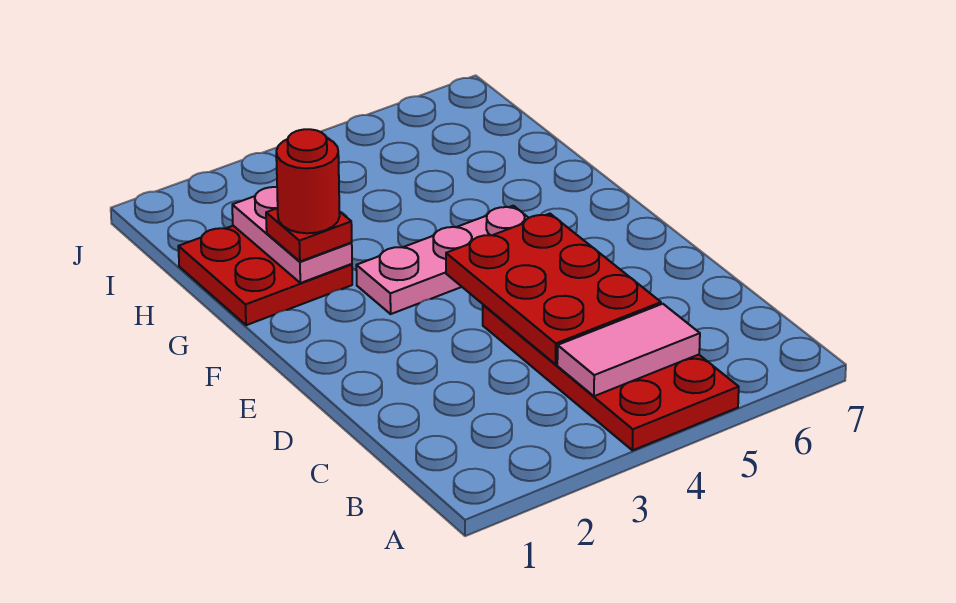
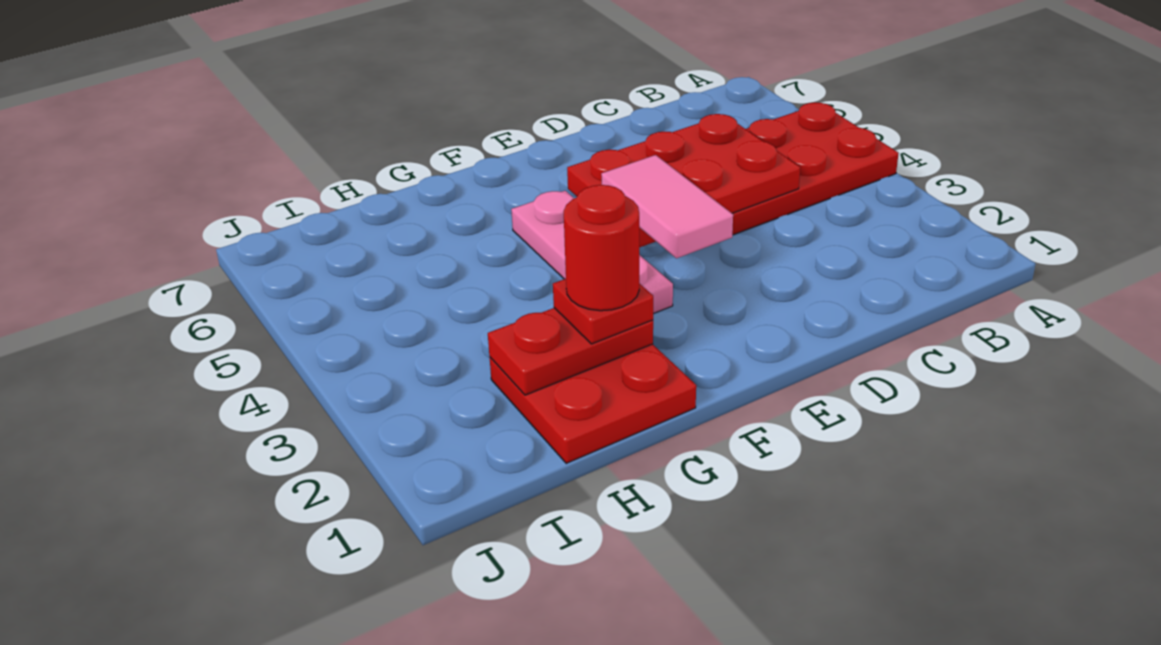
pink tile B4:B5 level 2 -> pink tile E3:E4 level 3
pink plate G2:H2 level 2 -> red plate G2:H2 level 2

